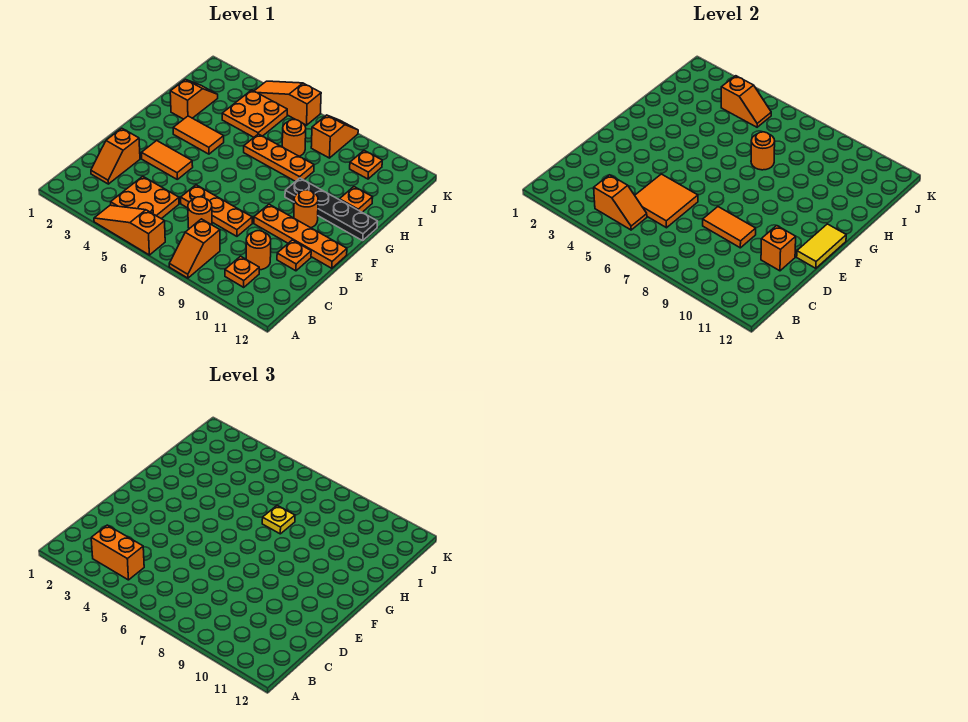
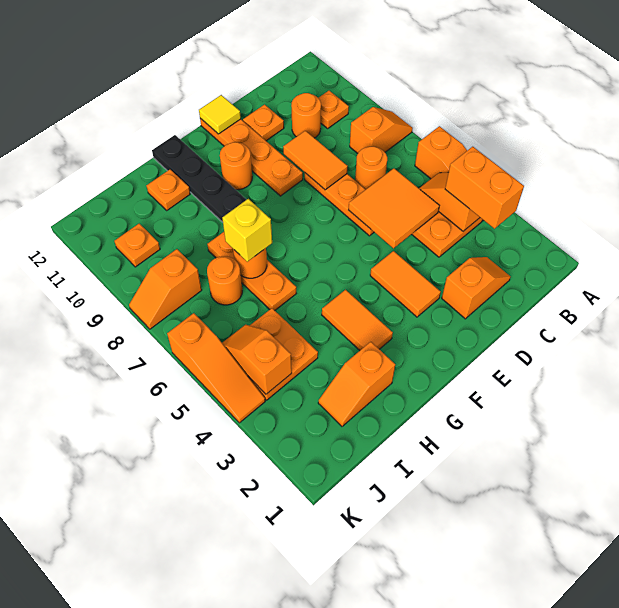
orange brick D11 level 2 -> none
yellow tile E12:F12 level 2 -> yellow tile E12 level 2
yellow plate H7 level 3 -> yellow brick H7 level 3

